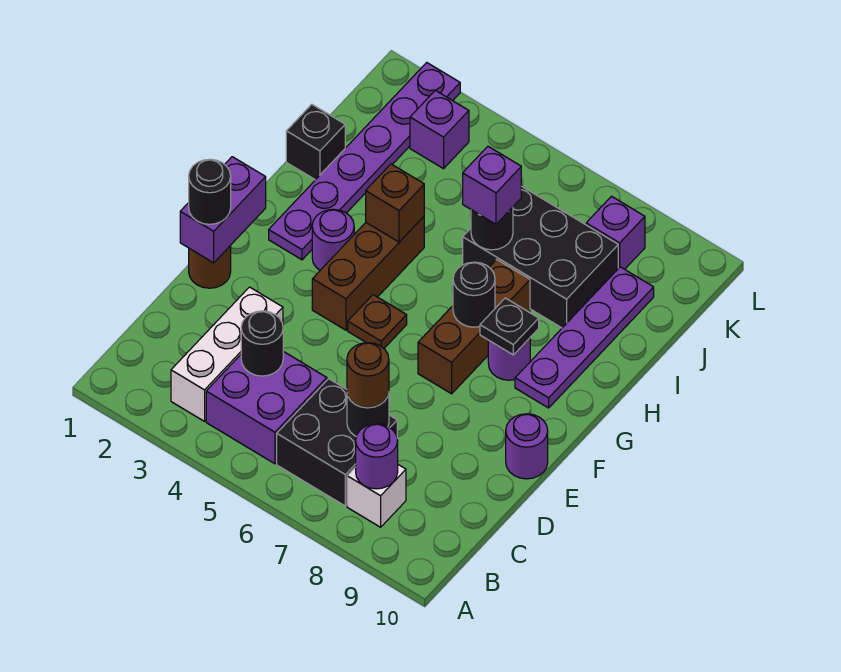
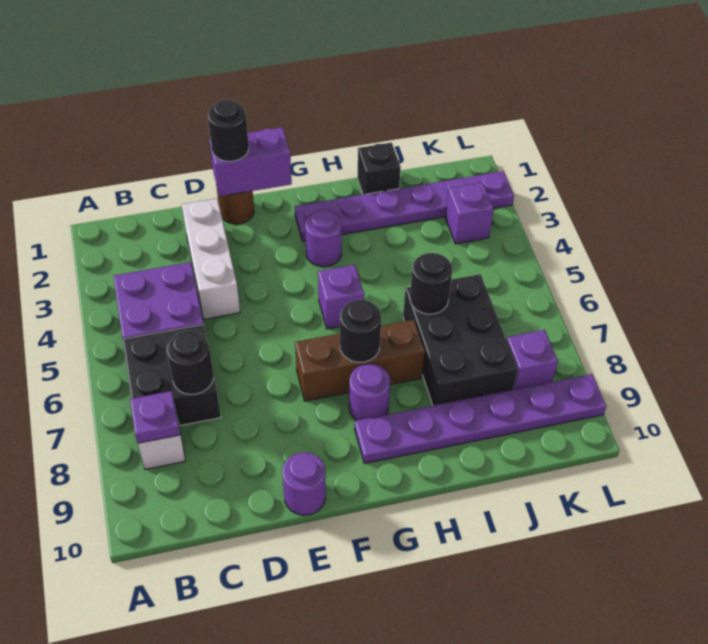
white brick B3:D3 level 1 -> white brick D2:D4 level 1
purple round brick B8 level 2 -> purple plate B8 level 2
black round brick C4 level 2 -> none
brown round brick C7 level 3 -> none
brown brick F4:H4 level 1 -> none
brown plate F5 level 1 -> none
black plate G8 level 2 -> none
purple plate G9:J9 level 1 -> purple plate G9:L9 level 1
brown brick H4 level 2 -> none
purple brick I6 level 3 -> purple brick G5 level 1

